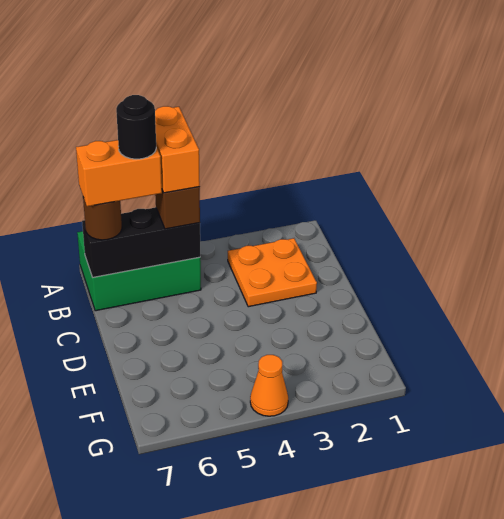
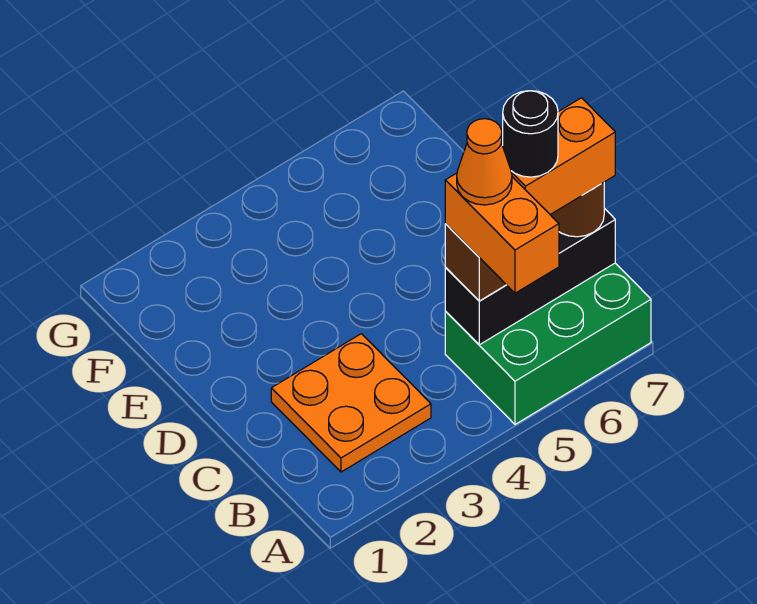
orange cone G4 level 1 -> orange cone B5 level 5

